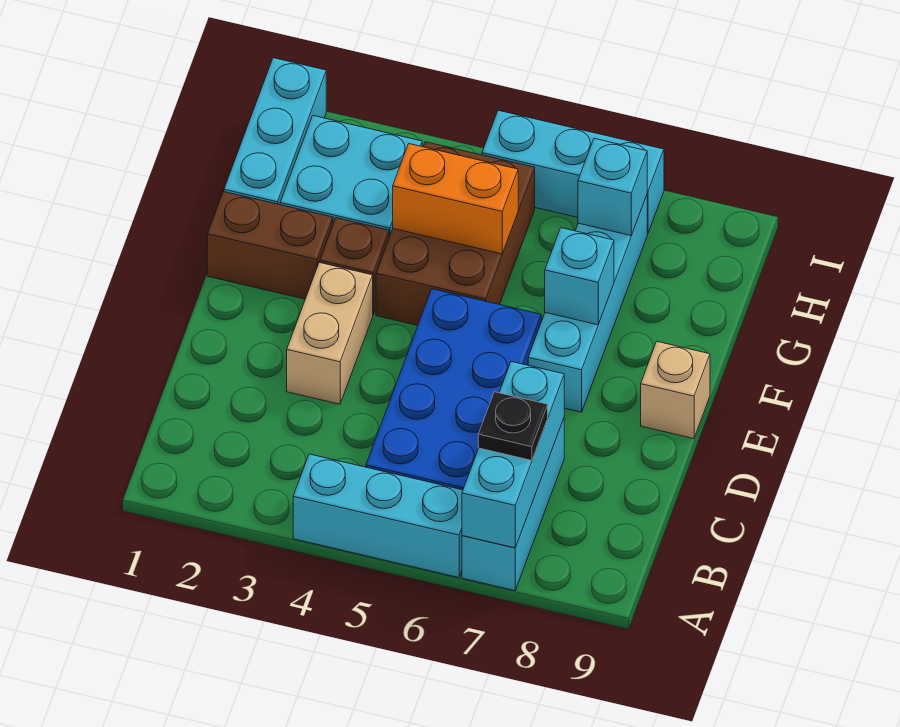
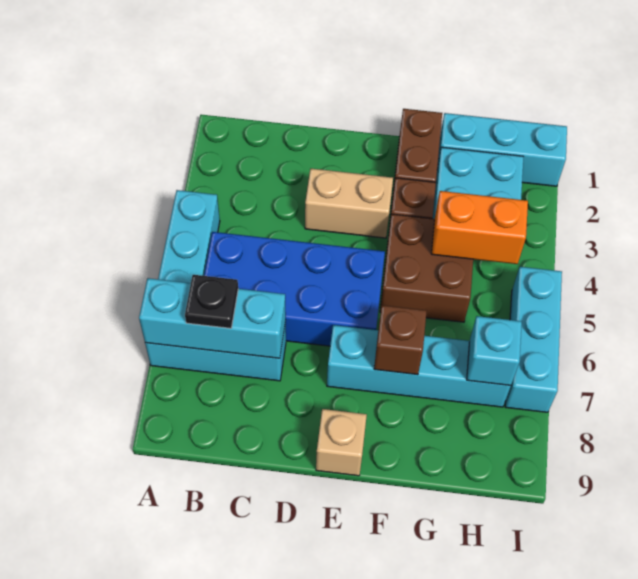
brown brick F4:H5 level 1 -> brown brick F4:G5 level 1
cyan brick F7 level 2 -> brown brick F7 level 2
orange brick G4:G5 level 2 -> orange brick G4:H4 level 2

